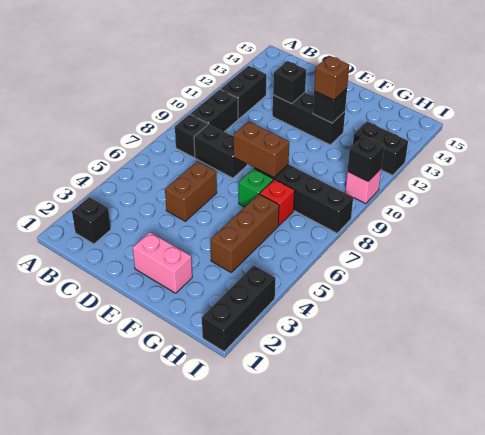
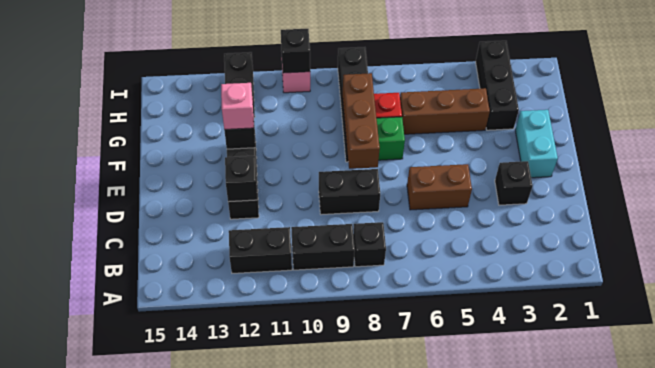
black brick B2 level 1 -> black brick D3 level 1
black brick C8:D8 level 1 -> black brick D8:D9 level 1
pink brick E2:F2 level 1 -> cyan brick E2:F2 level 1
brown brick E8:F8 level 2 -> brown brick E8:G8 level 2
brown brick F12 level 3 -> pink brick F12 level 3
black brick I1:I3 level 1 -> black brick G3:I3 level 1

